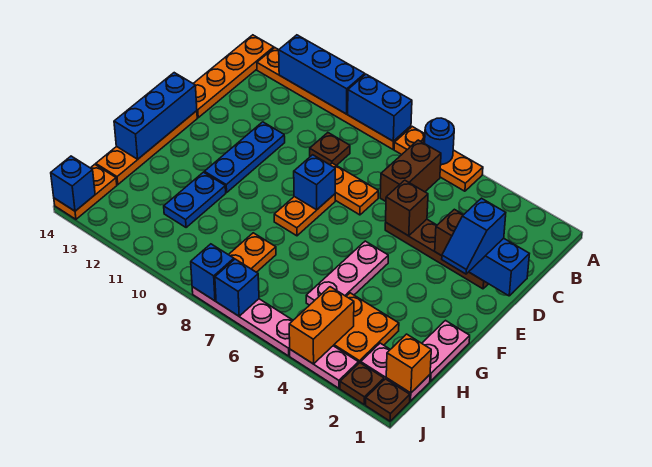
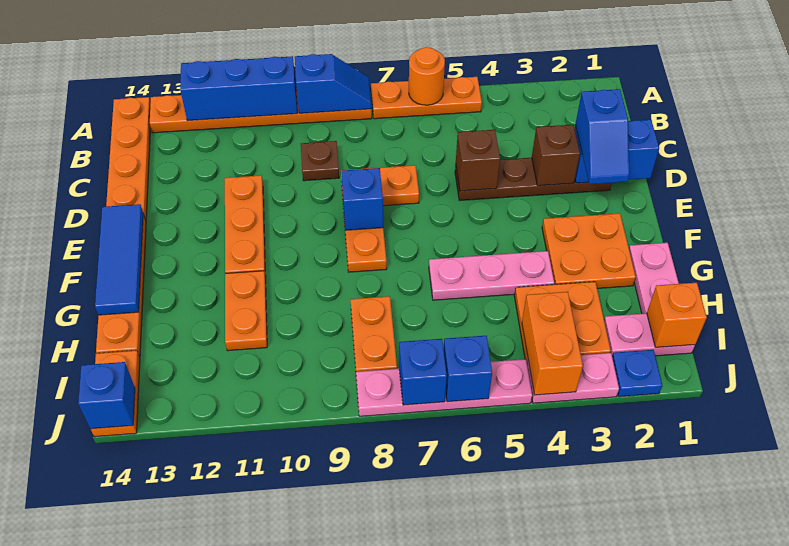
blue round brick A6 level 2 -> orange round brick A6 level 2
blue brick A8:A9 level 2 -> blue slope A8:A9 level 2 top 9
brown brick B6:C6 level 1 -> none
blue plate D11:F11 level 1 -> orange plate D11:F11 level 1
blue brick E14:G14 level 2 -> blue tile E14:G14 level 2
none -> orange plate F2:G3 level 1
pink plate F5:H5 level 1 -> pink plate G4:G6 level 1
blue plate G11:H11 level 1 -> orange plate G11:H11 level 1
brown plate J1 level 1 -> none
brown plate J2 level 1 -> blue plate J2 level 1
blue brick J8 level 2 -> blue brick J6 level 2

